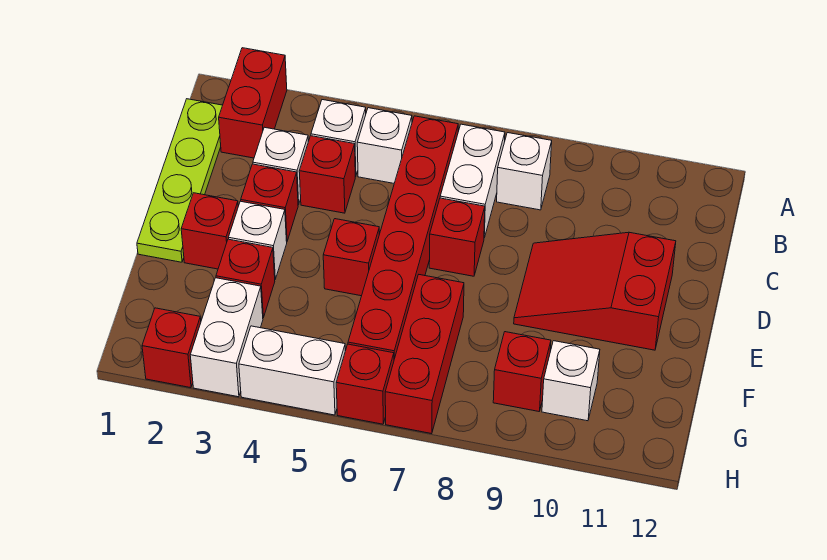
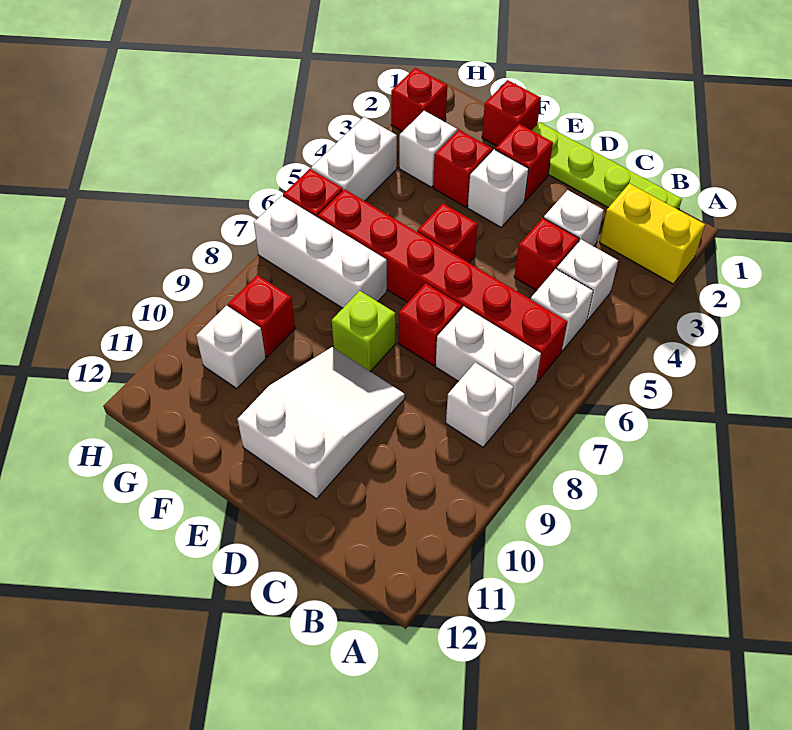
red brick A2:B2 level 1 -> yellow brick A2:B2 level 1
red brick D3 level 1 -> red brick F1 level 1
red slope D9:E11 level 1 top 11 -> white slope D9:E11 level 1 top 11
none -> lime brick E8 level 1
red brick F7:H7 level 1 -> white brick F7:H7 level 1
white brick G3:H3 level 1 -> white brick G3 level 1

